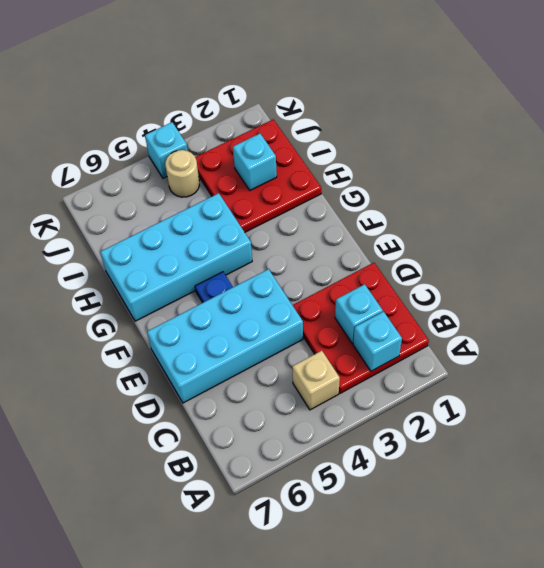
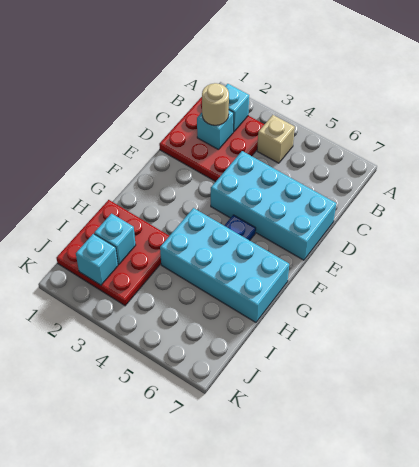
tan round brick J4 level 1 -> tan round brick C2 level 3
cyan brick K4 level 1 -> cyan brick J2 level 2

